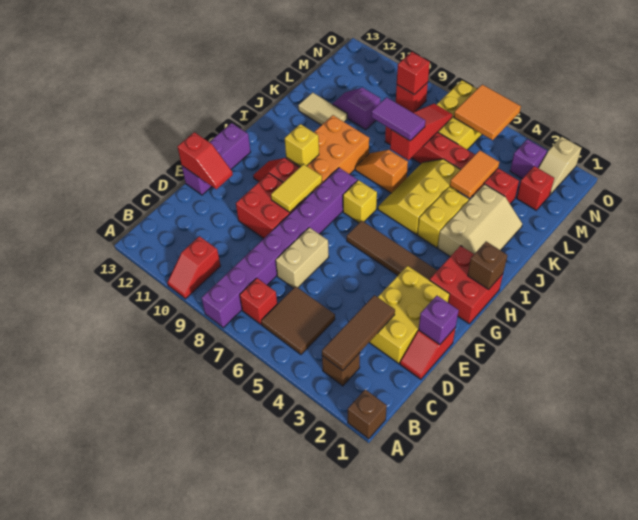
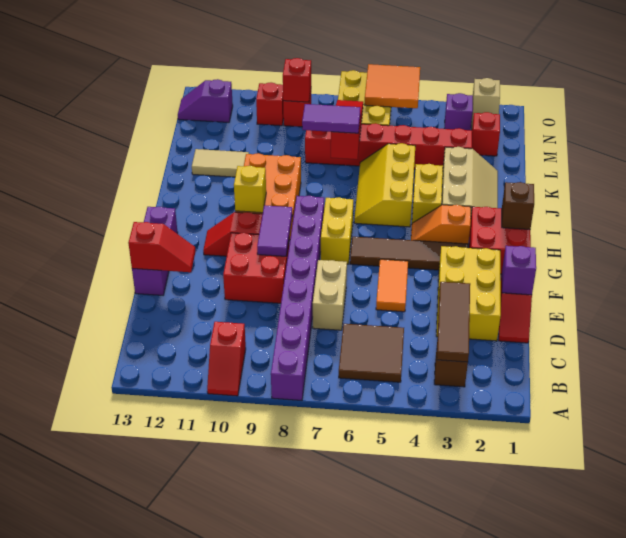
brown brick A1 level 1 -> none
red brick B7 level 1 -> red brick N10 level 1
yellow tile F9:G9 level 2 -> purple tile F9:G9 level 2
yellow brick H7 level 1 -> yellow brick G7:H7 level 1
orange slope J7:J8 level 1 top 7 -> orange slope H3:H4 level 1 top 3
orange tile K4:L4 level 2 -> orange tile E5:F5 level 1
purple slope L10:L11 level 1 top 10 -> purple slope N12:N13 level 1 top 12

